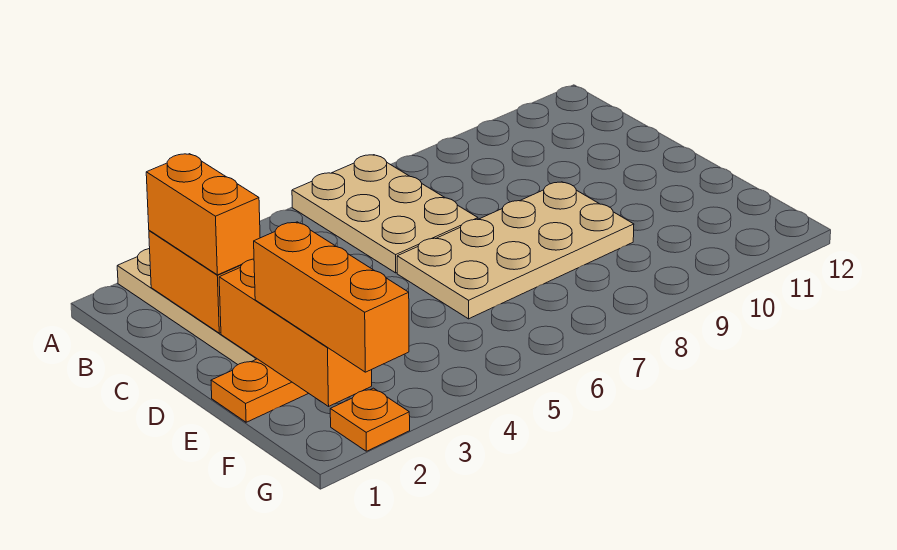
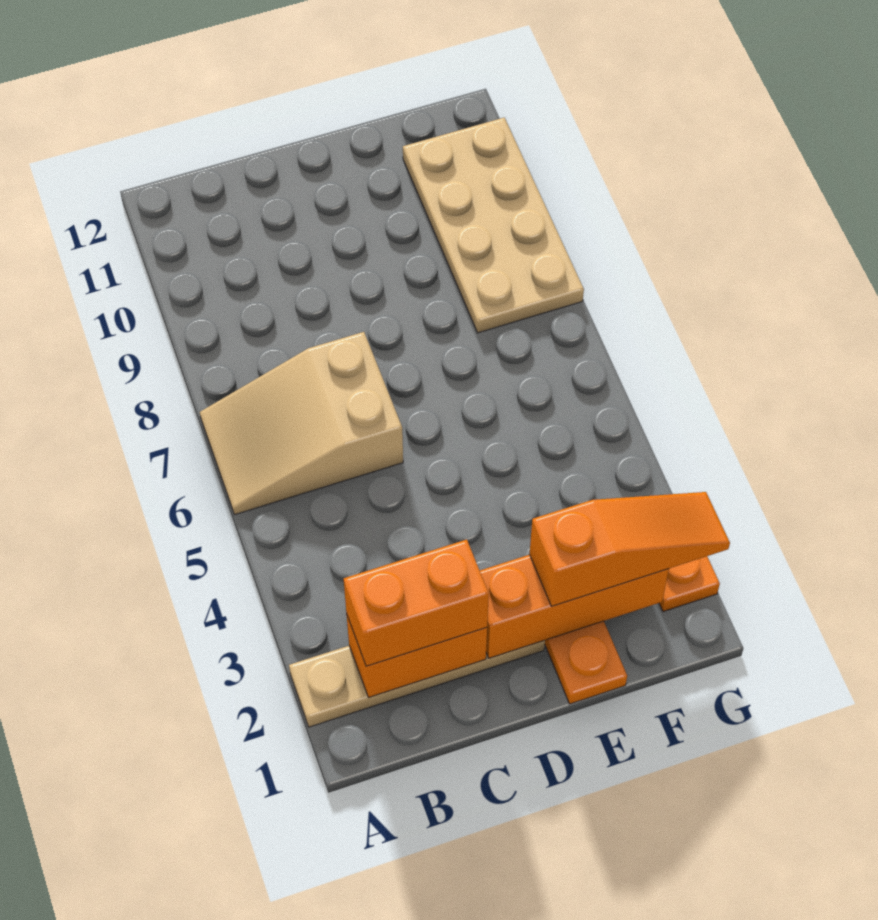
tan plate A6:C7 level 1 -> tan slope A6:C7 level 1 top C
tan plate D6:E9 level 1 -> tan plate F8:G11 level 1
orange brick E2:G2 level 3 -> orange slope E2:G2 level 3 top E

